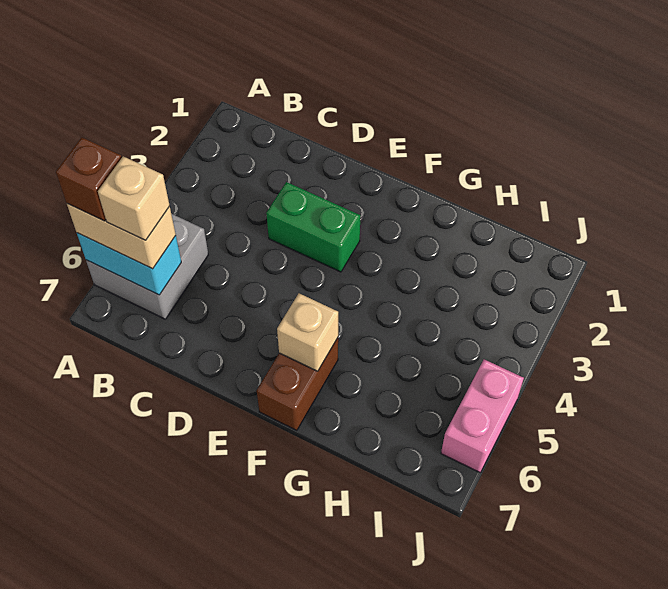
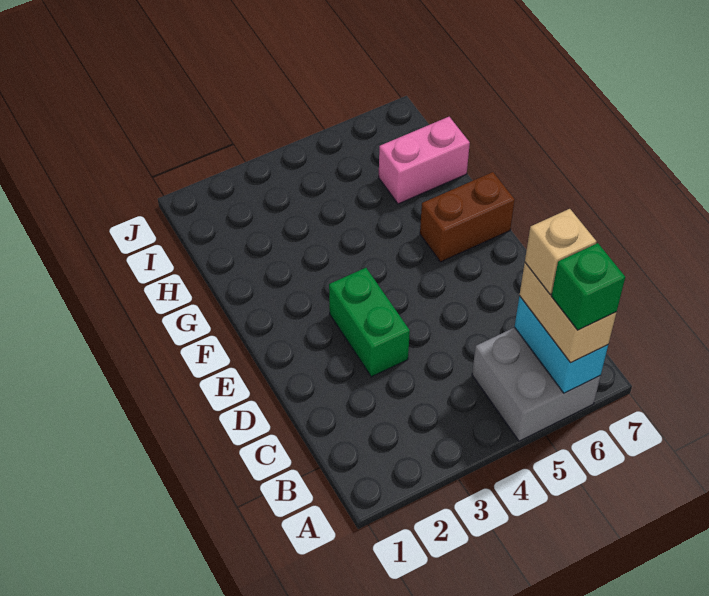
brown brick A6 level 4 -> green brick A6 level 4
tan brick F6 level 2 -> none
pink brick J5:J6 level 1 -> pink brick H6:H7 level 1

